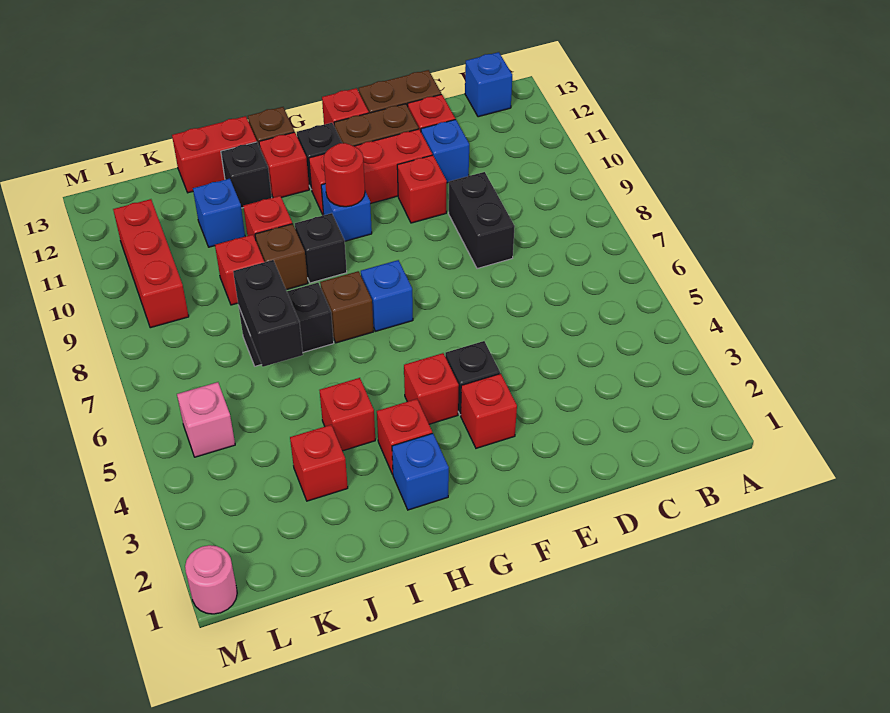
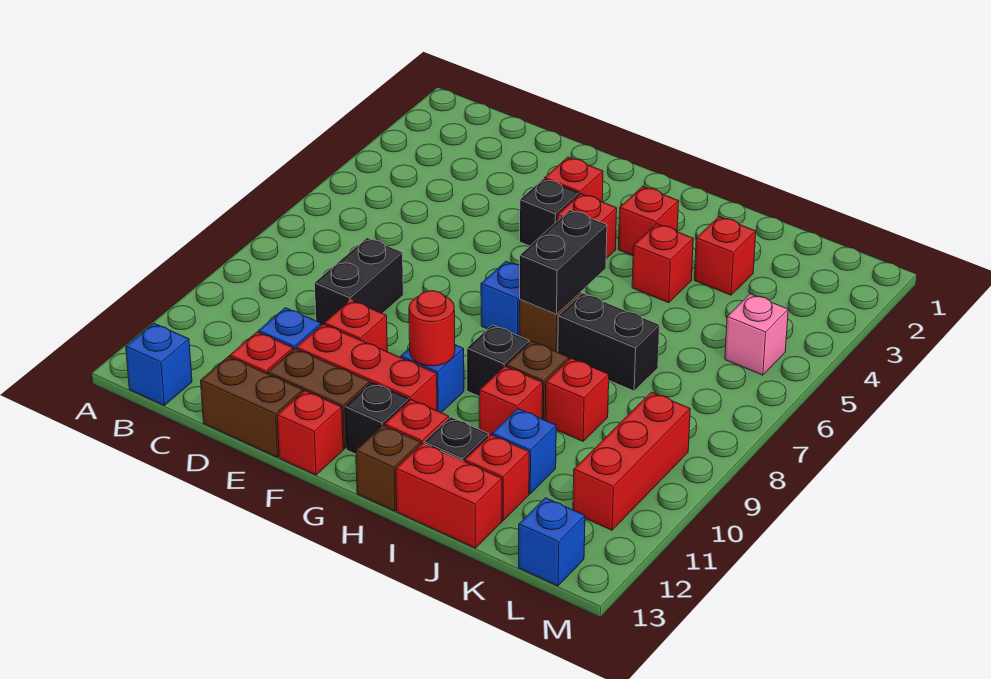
blue brick H2 level 1 -> blue brick L13 level 1
black brick J6:J7 level 2 -> black brick H6:H7 level 2
none -> red brick J12 level 1
pink round brick M1 level 1 -> none

